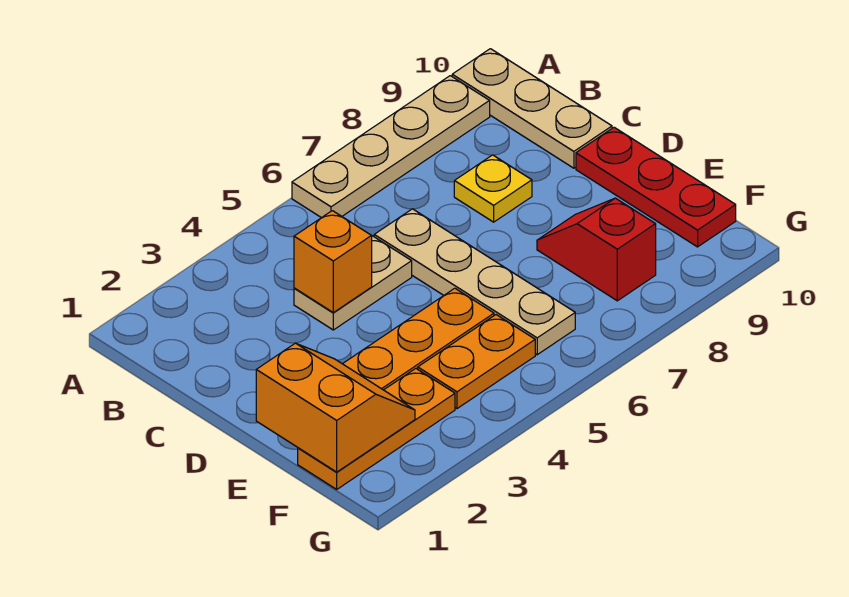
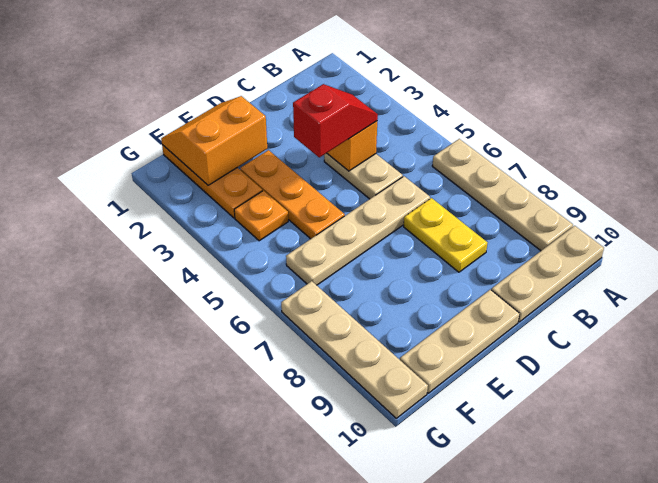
yellow plate C8 level 1 -> yellow plate C7:C8 level 1
red plate D10:F10 level 1 -> tan plate D10:F10 level 1
orange slope E1:F2 level 2 top 1 -> orange slope E1:F2 level 2 top 2
red slope E8:F8 level 1 top F -> red slope C4:D4 level 3 top D
orange plate F4:F5 level 1 -> orange plate F4 level 1
none -> tan plate G7:G10 level 1

